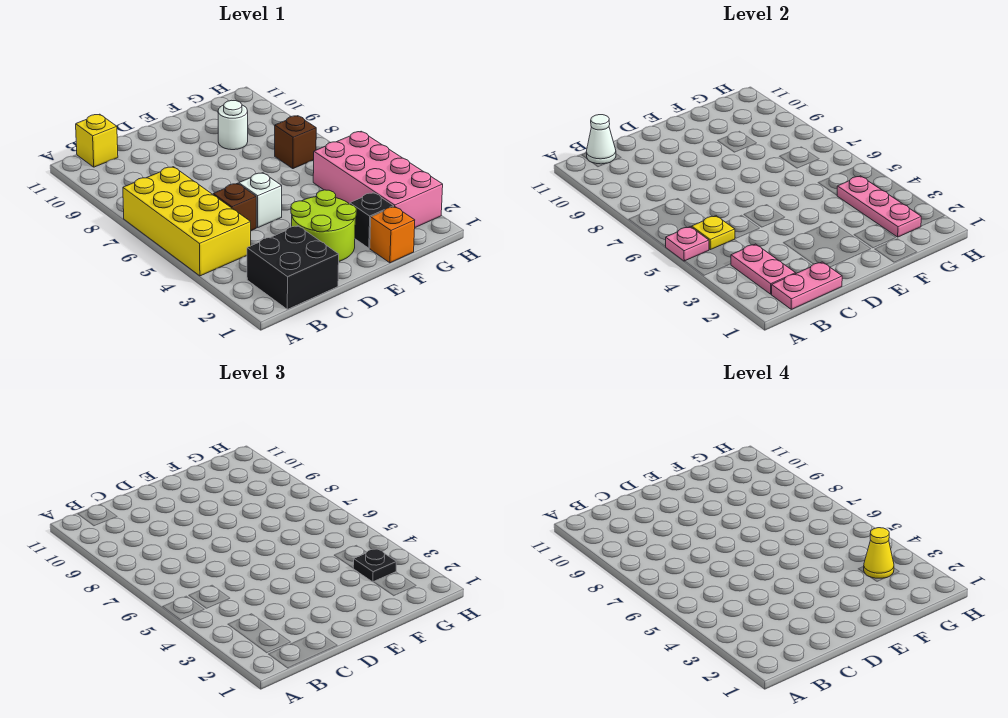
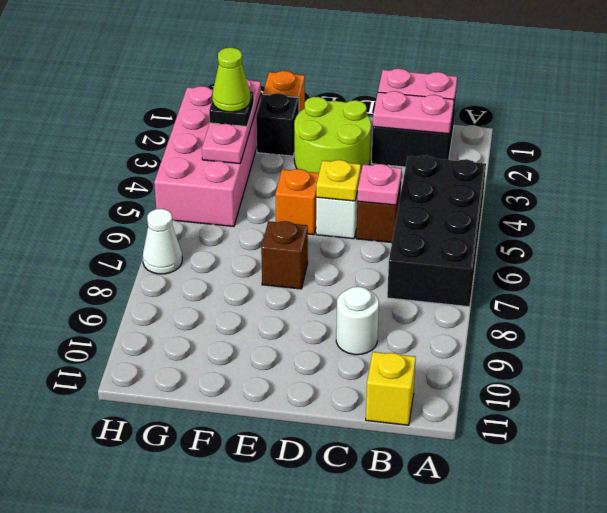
yellow brick A4:B7 level 1 -> black brick A4:B7 level 1
pink plate A5 level 2 -> pink plate C5 level 2
pink plate B2:B3 level 2 -> pink plate B2:C2 level 2
yellow plate B5 level 2 -> yellow plate D5 level 2
white cone B11 level 2 -> white cone H7 level 1
none -> orange brick E5 level 1
white round brick F9 level 1 -> white round brick C9 level 1
yellow cone G3 level 4 -> lime cone G3 level 4
brown brick G7 level 1 -> brown brick E7 level 1

